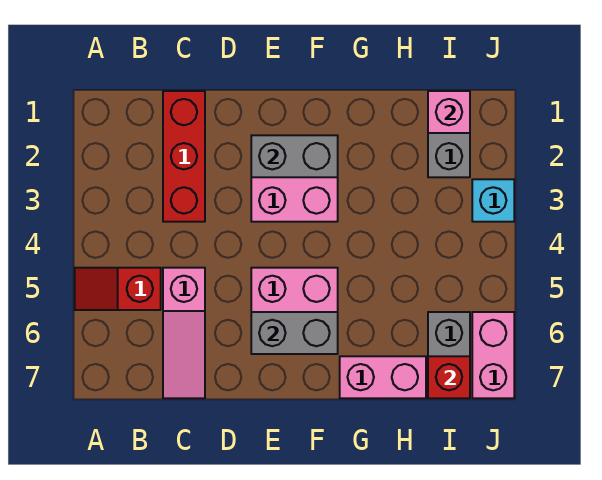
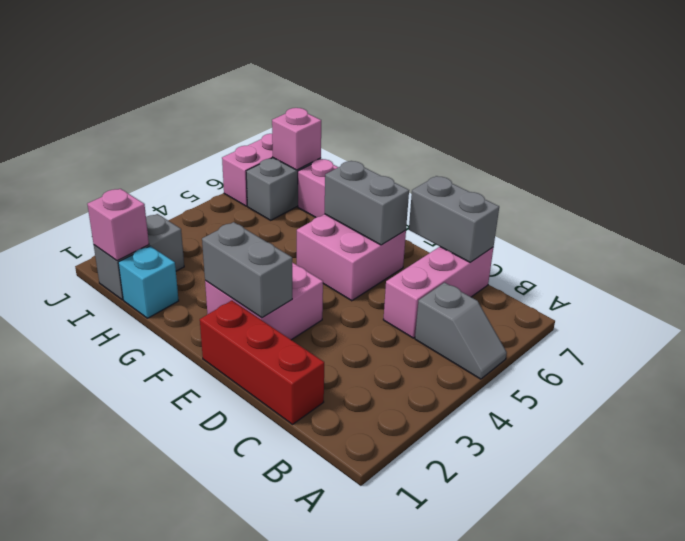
red slope A5:B5 level 1 top B -> grey slope A5:B5 level 1 top B
red brick C1:C3 level 1 -> red brick C1:E1 level 1
pink slope C5:C7 level 1 top 5 -> pink brick C5:C7 level 1
none -> grey brick C7:D7 level 2
red brick I7 level 2 -> pink brick I7 level 2
cyan brick J3 level 1 -> cyan brick H1 level 1

